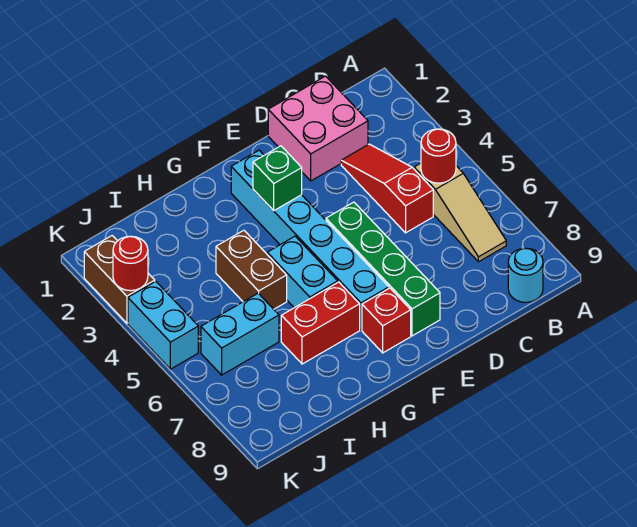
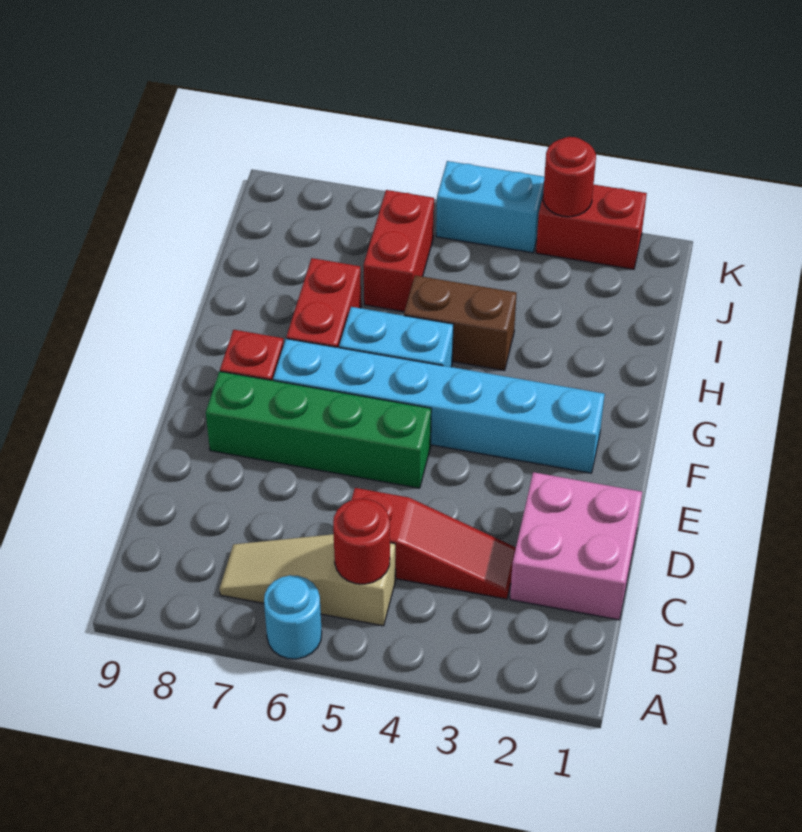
cyan round brick B9 level 1 -> cyan round brick A6 level 1
green brick F3 level 2 -> none
cyan brick I6:J6 level 1 -> red brick I6:J6 level 1
brown brick K2:K3 level 1 -> red brick K2:K3 level 1

